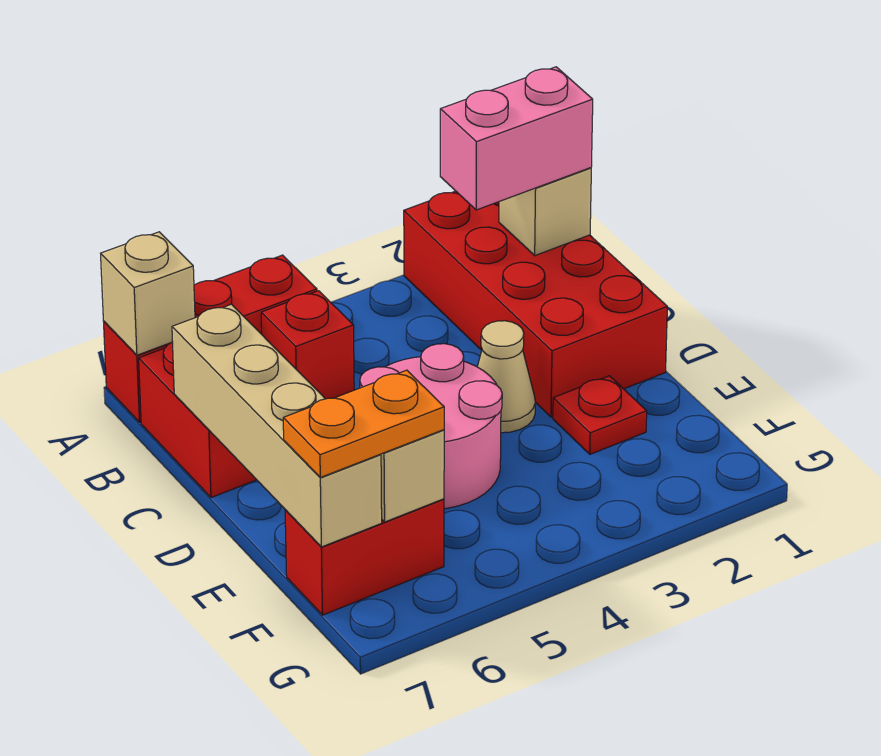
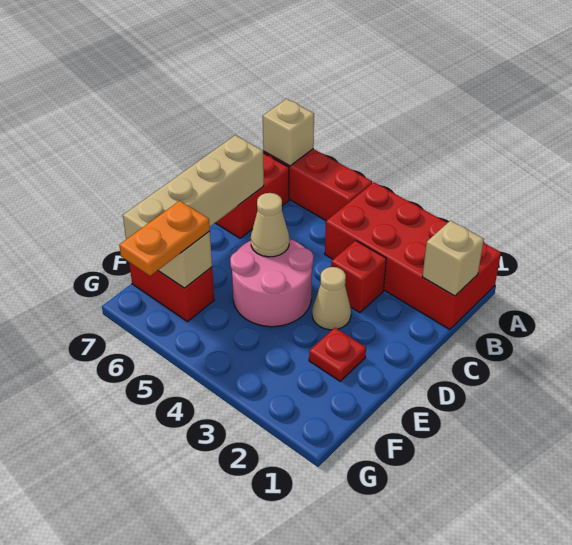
red brick A1:D2 level 1 -> red brick A1:B4 level 1
pink brick B1:B2 level 3 -> none
red brick B5 level 1 -> red brick C3 level 1
none -> tan cone D5 level 2
orange plate F6:F7 level 3 -> orange plate F6:G6 level 3

